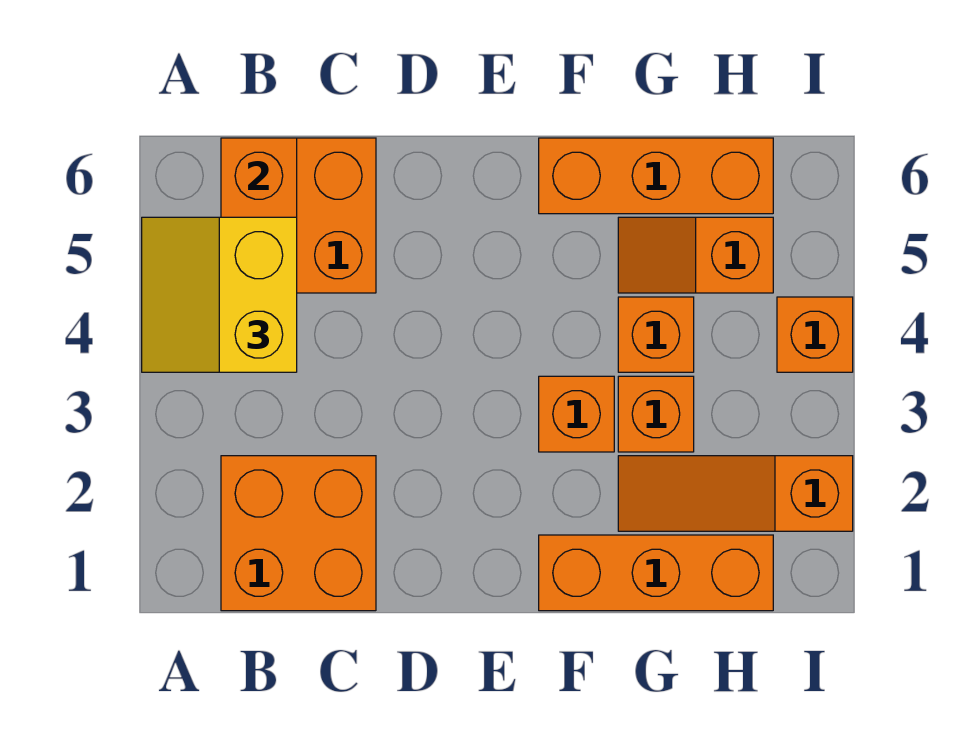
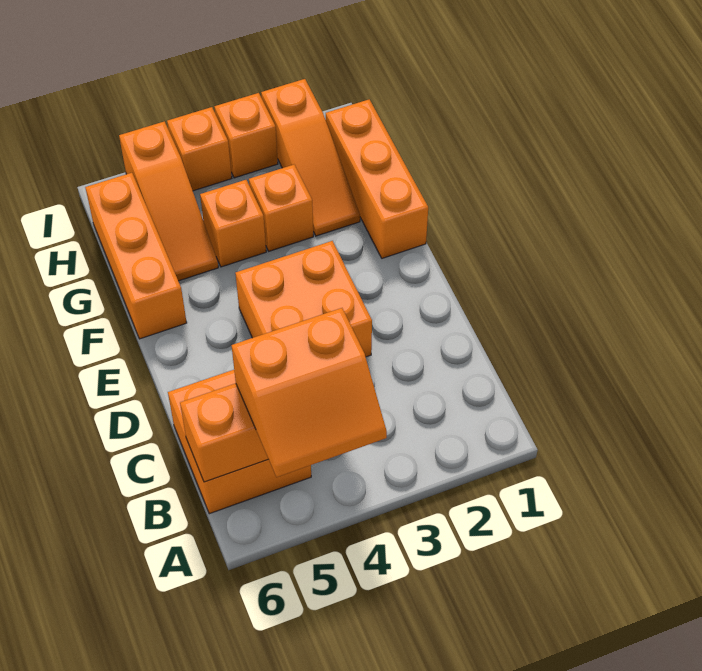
yellow slope A4:B5 level 3 top B -> orange slope A4:B5 level 3 top B
orange brick B1:C2 level 1 -> orange brick D3:E4 level 1
orange brick F3 level 1 -> orange brick I3 level 1
orange slope G5:H5 level 1 top H -> orange slope G5:I5 level 1 top I

